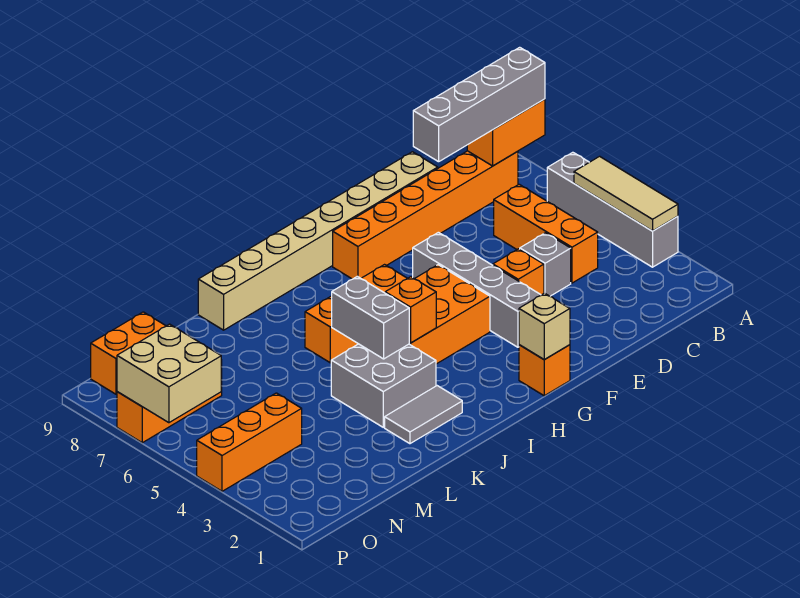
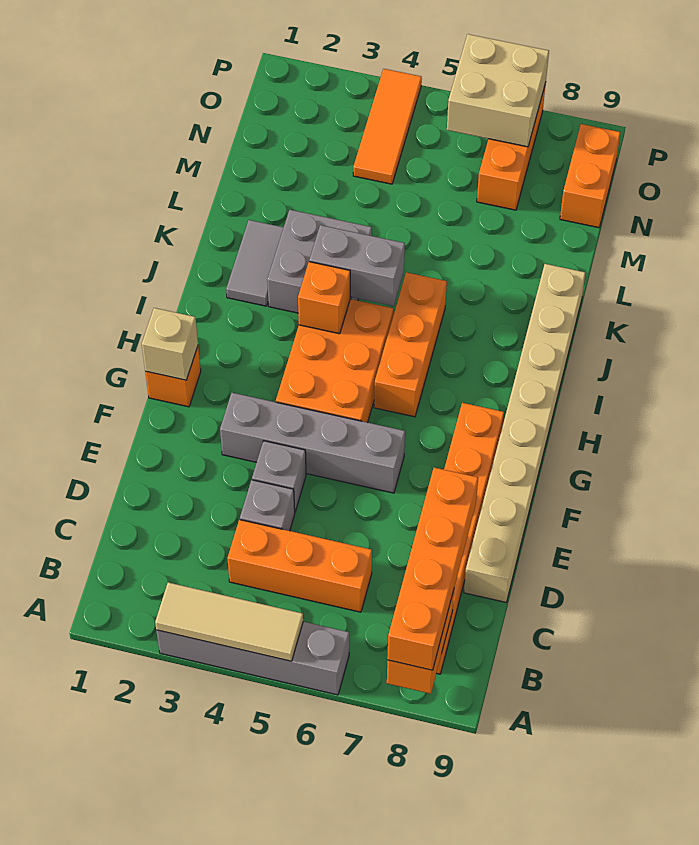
grey brick A8:D8 level 3 -> orange brick A8:D8 level 3
orange brick E4 level 1 -> grey brick E4 level 1
orange brick N4:P4 level 1 -> orange tile N4:P4 level 1

